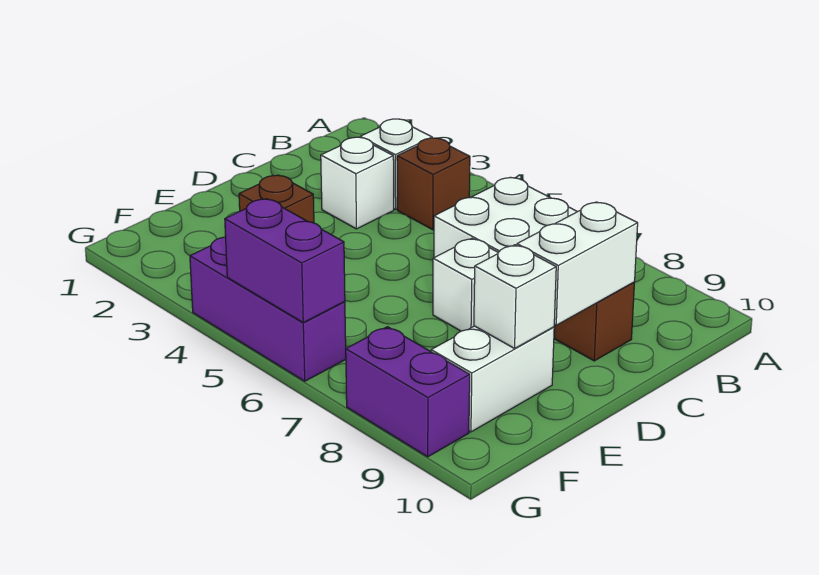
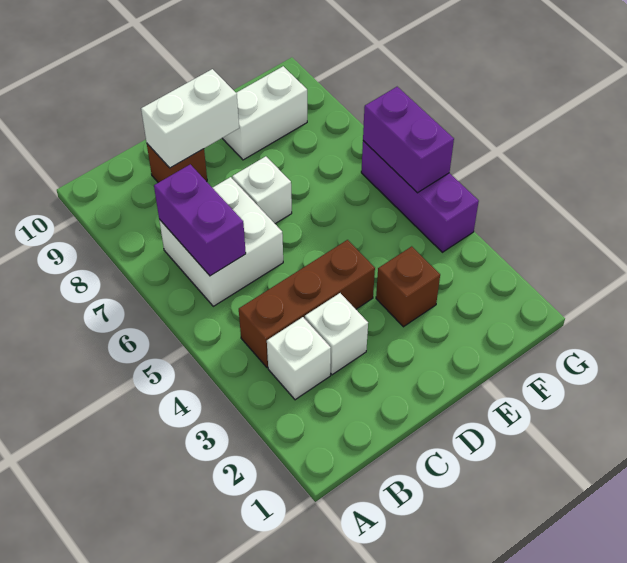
brown brick B4 level 1 -> brown brick B4:D4 level 1
white brick E9 level 2 -> none
purple brick G8:G9 level 1 -> purple brick B6:B7 level 2

